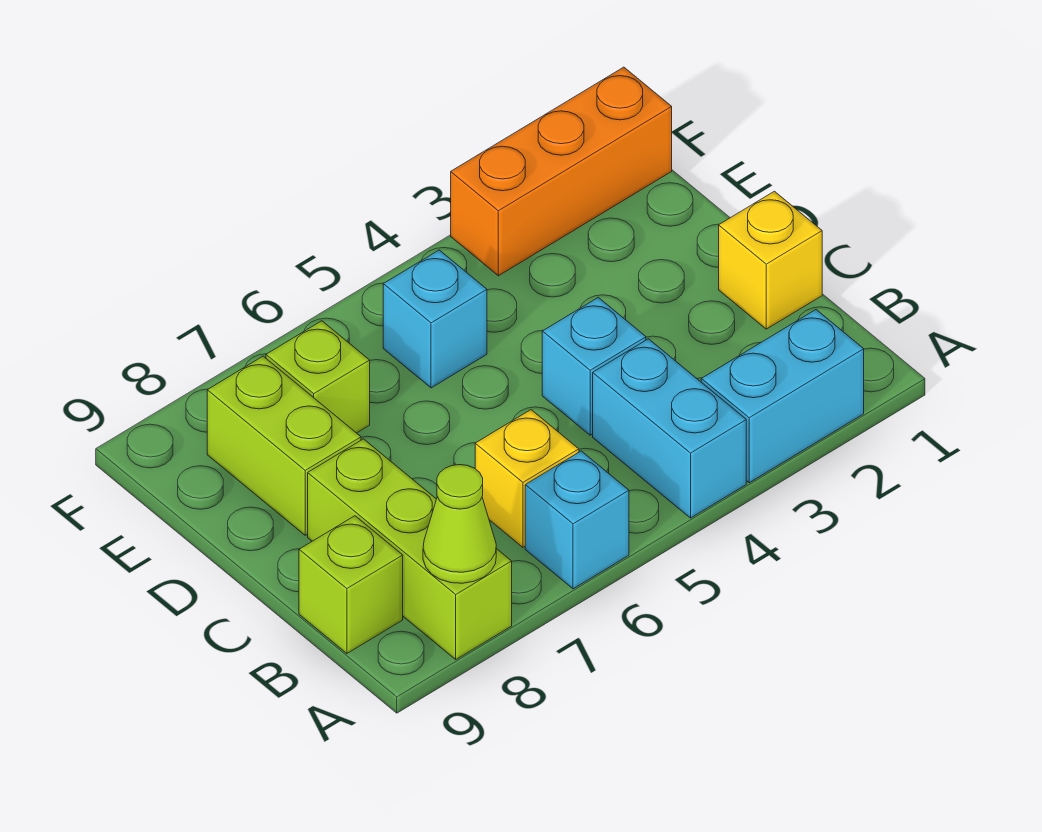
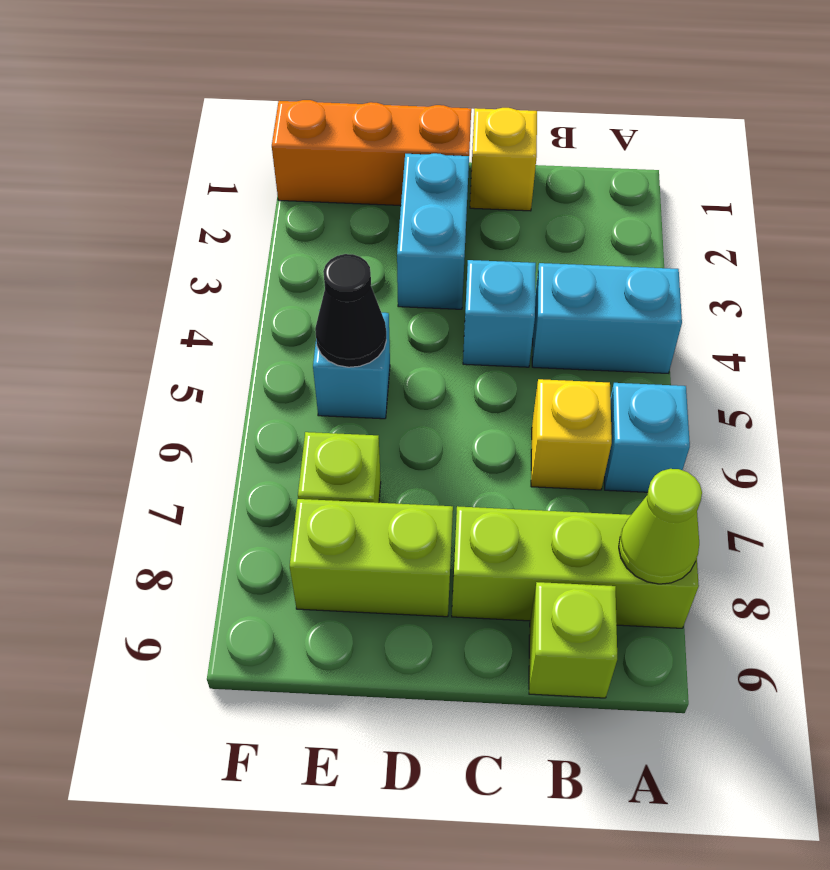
cyan brick A2:A3 level 1 -> cyan brick D2:D3 level 1
none -> black cone E5 level 2
orange brick F1:F3 level 1 -> orange brick D1:F1 level 1

